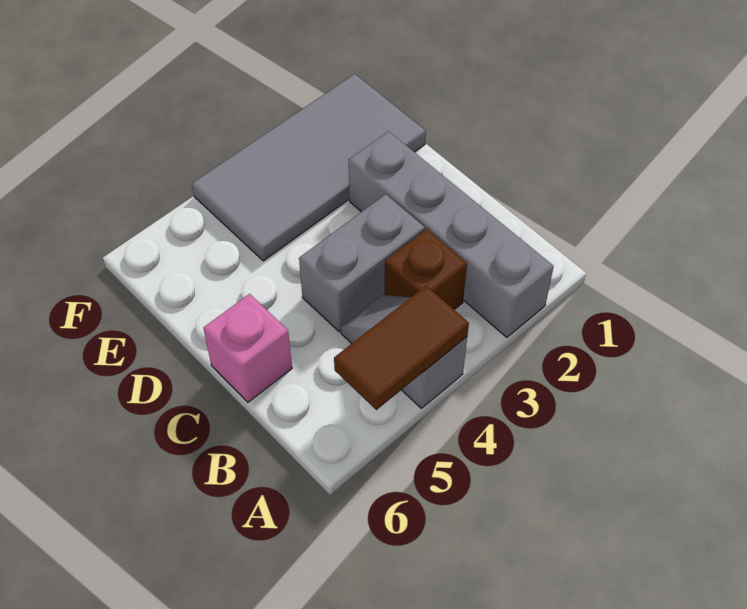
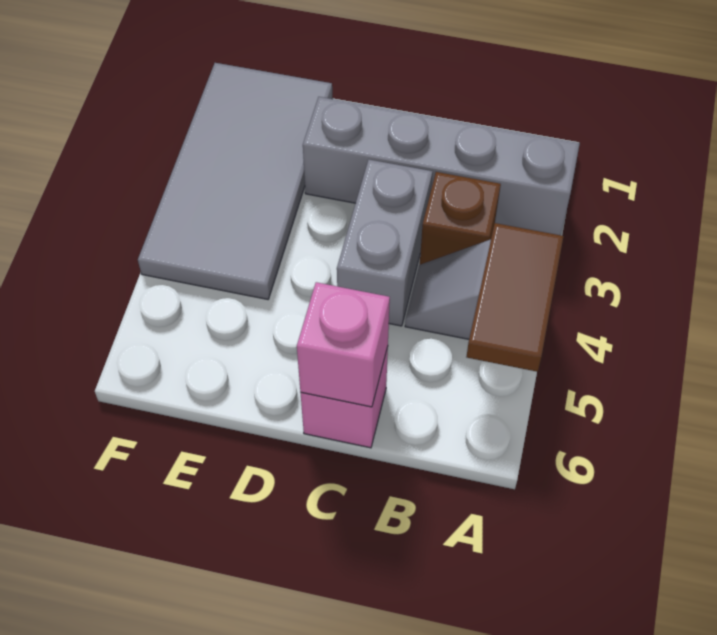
none -> pink brick C6 level 2

